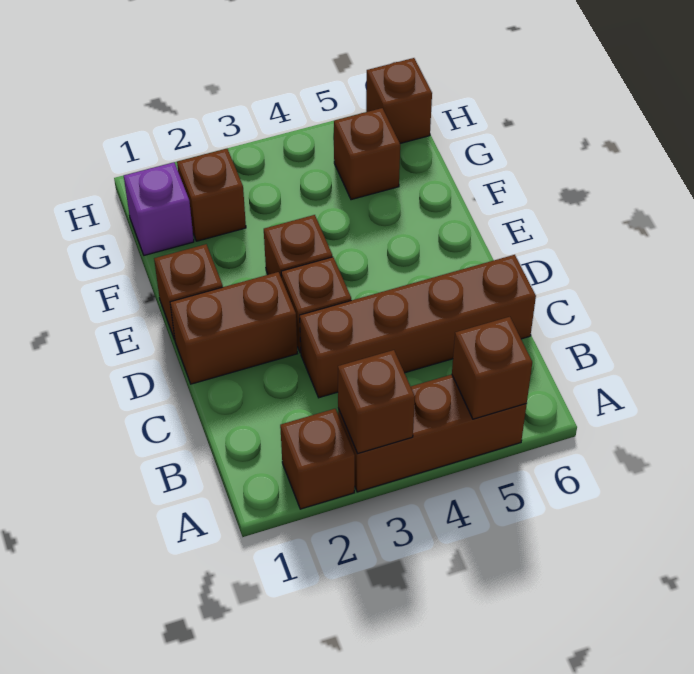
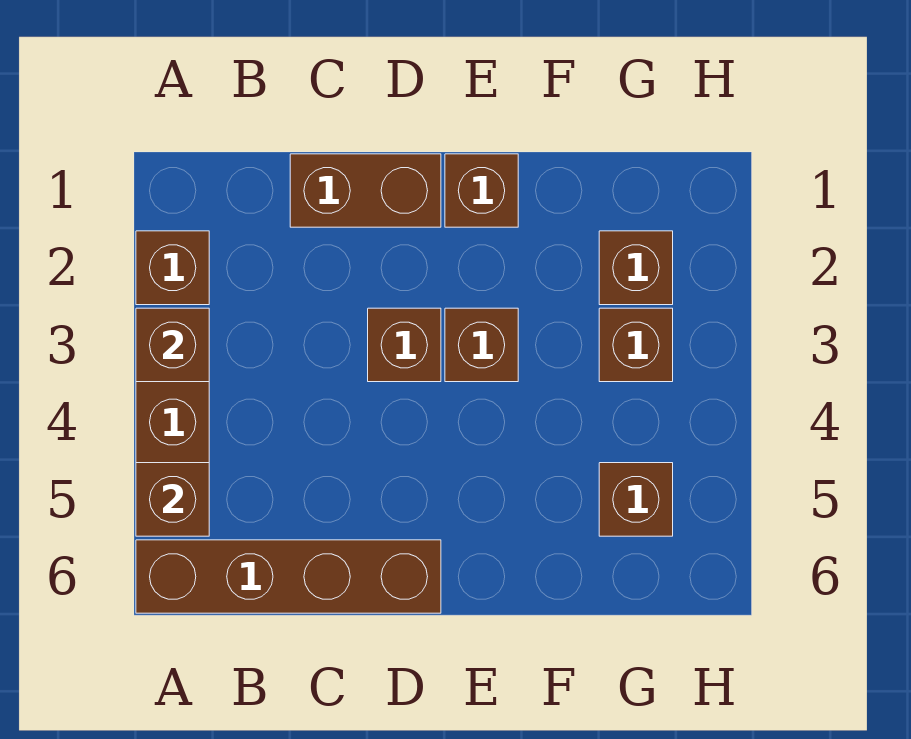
brown brick C3:C6 level 1 -> brown brick A6:D6 level 1
brown brick D1:D2 level 1 -> brown brick C1:D1 level 1
purple brick G1 level 1 -> none
brown brick H6 level 1 -> brown brick G3 level 1

